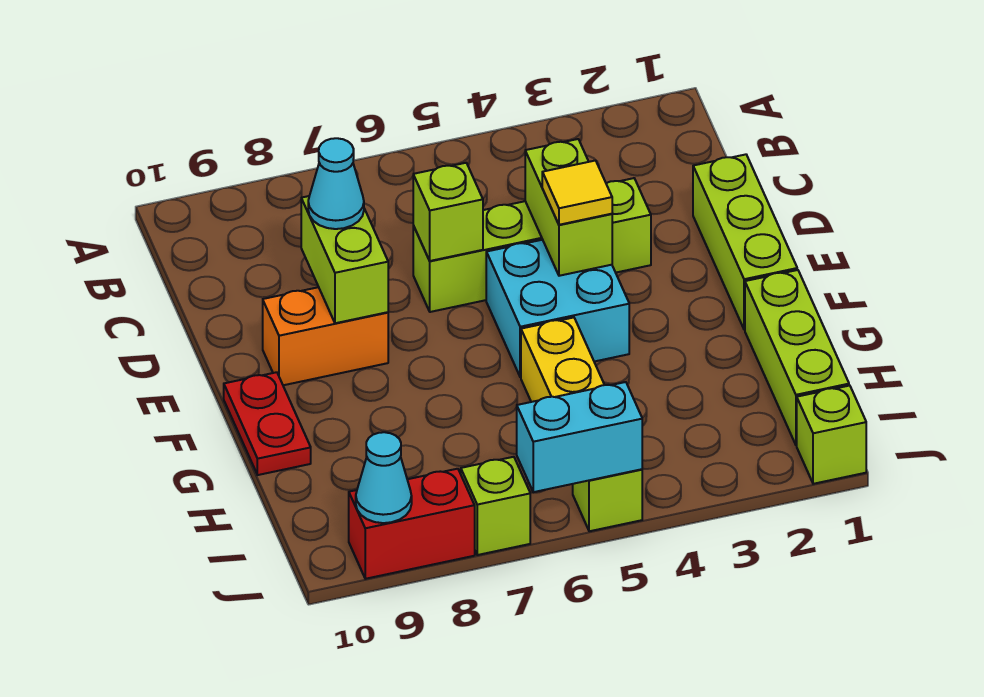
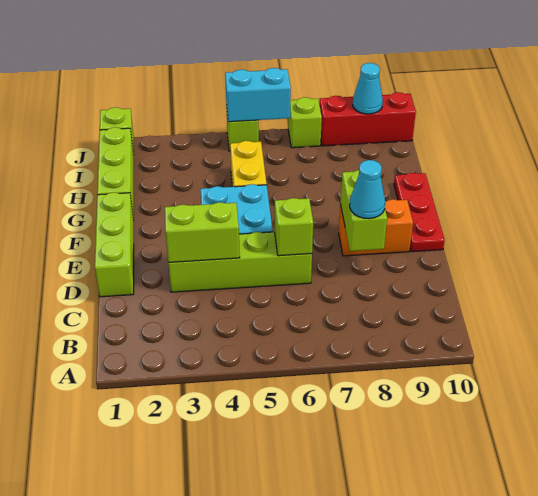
lime brick D4:E4 level 2 -> lime brick D3:D4 level 2
yellow tile E4 level 3 -> none
red plate F10:G10 level 1 -> red plate E10:G10 level 1
red brick J8:J9 level 1 -> red brick J8:J10 level 1

